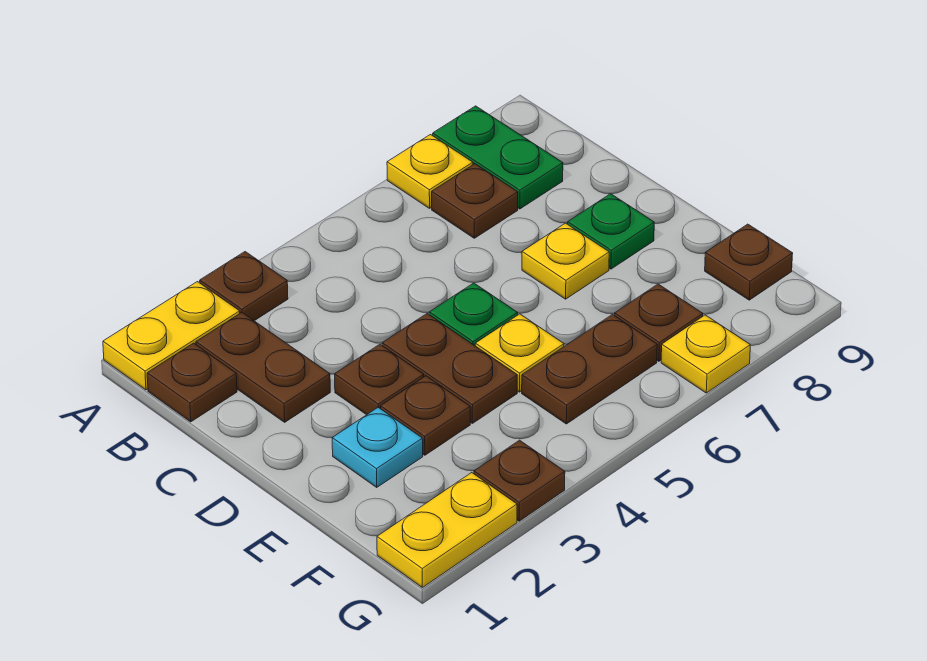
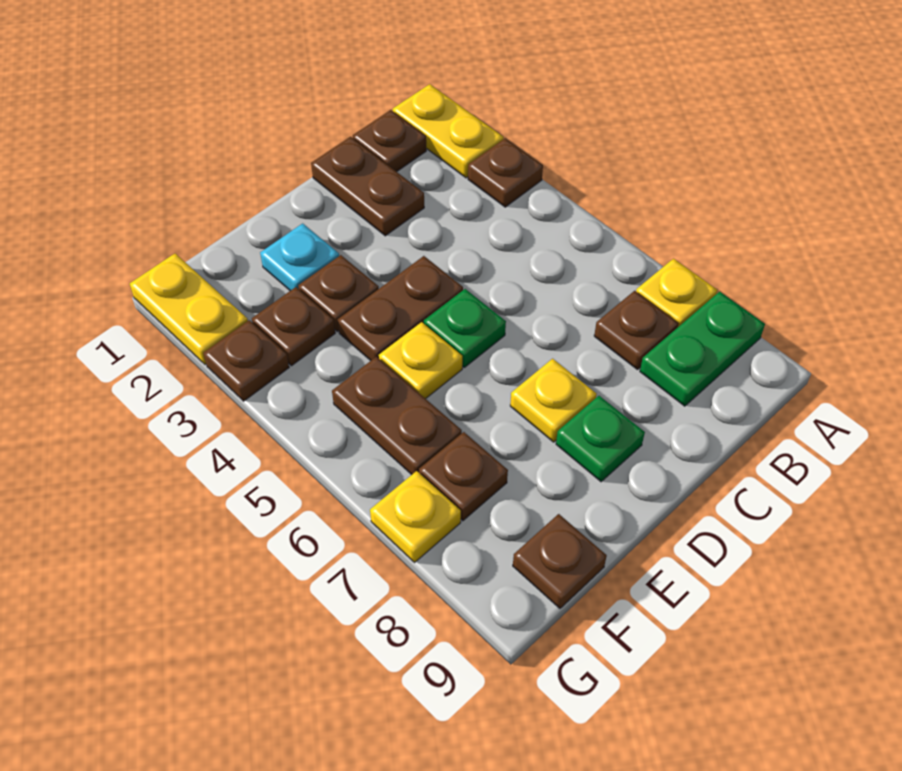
brown plate B2:C2 level 1 -> brown plate C1:C2 level 1
brown plate D3 level 1 -> brown plate F3 level 1

